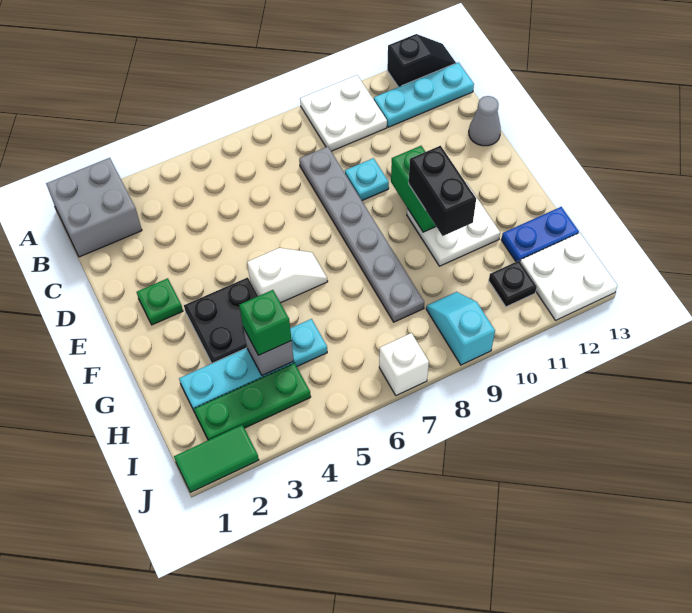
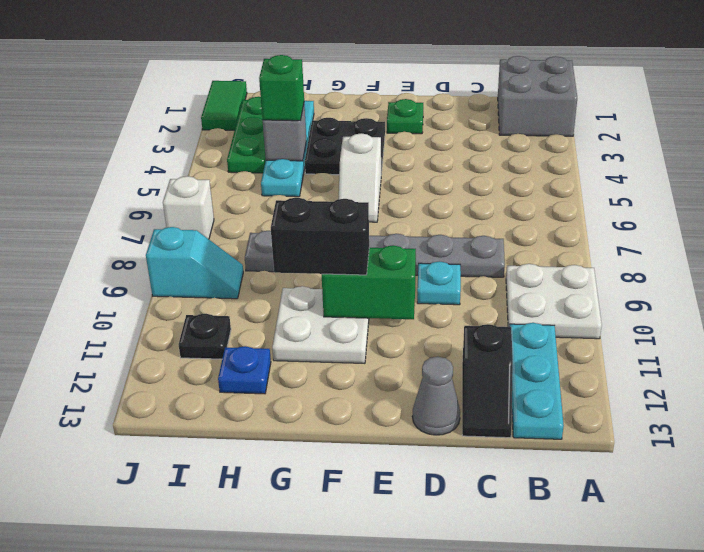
black slope A12:A13 level 1 top 12 -> black slope C12:C13 level 1 top 12
blue plate H12:H13 level 1 -> blue plate H12 level 1
white plate I12:J13 level 1 -> none

